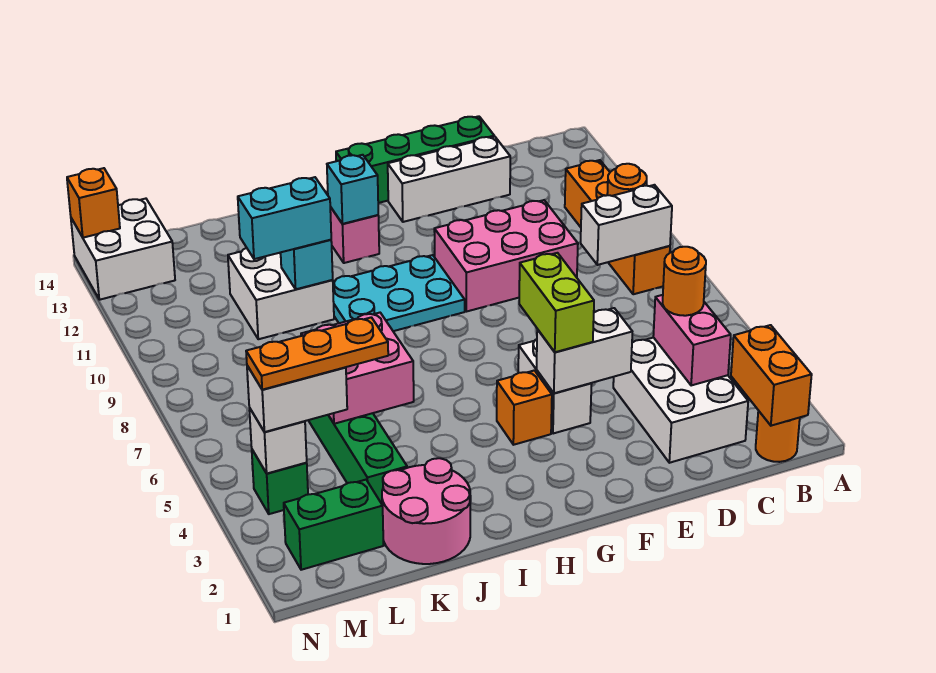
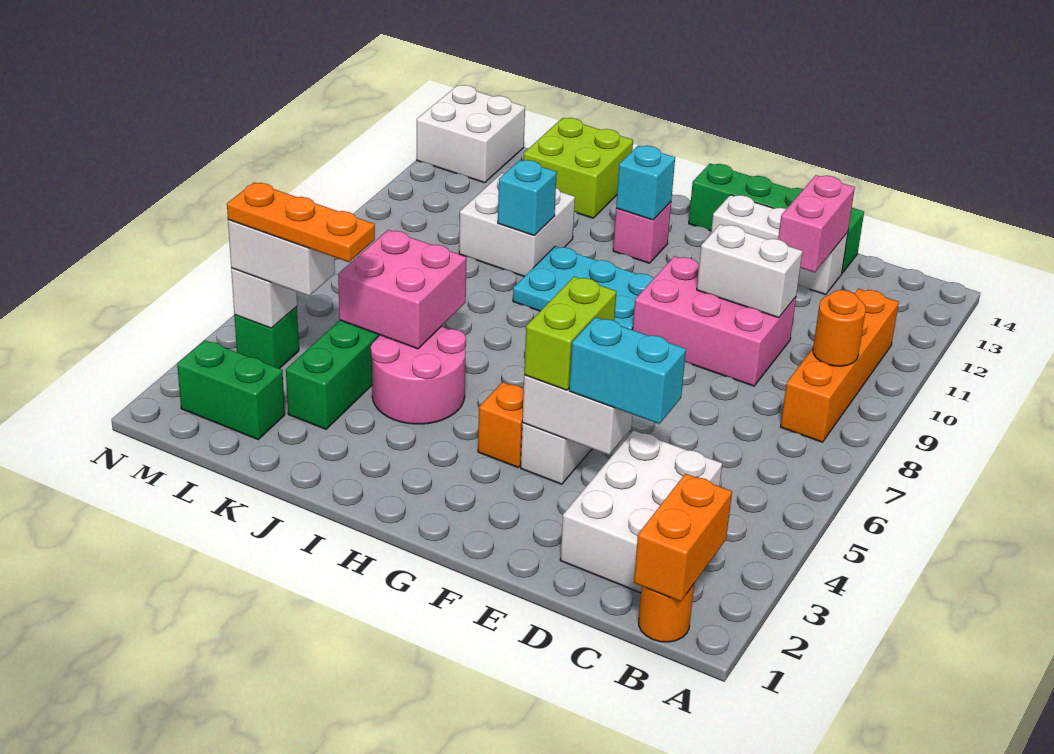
white brick B8:C8 level 2 -> white brick D10:E10 level 2
pink brick C3:C4 level 2 -> pink brick D12:D13 level 2
orange round brick C4 level 3 -> none
pink round brick J1:K2 level 1 -> pink round brick I4:J5 level 1
cyan brick J10:K10 level 3 -> cyan brick D4:E4 level 3
none -> lime brick J13:K14 level 1
orange brick N14 level 2 -> none

